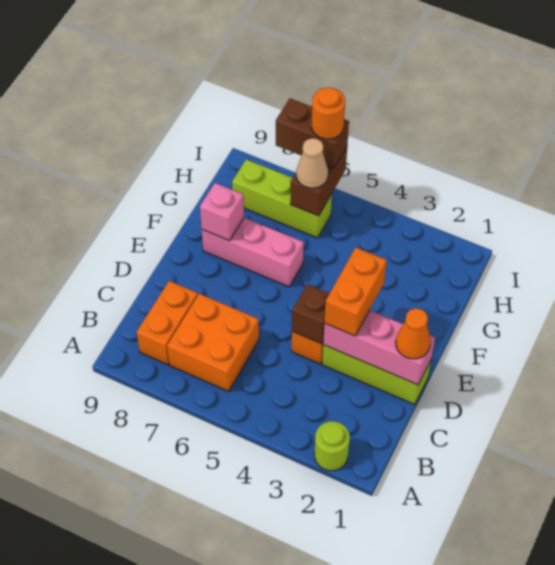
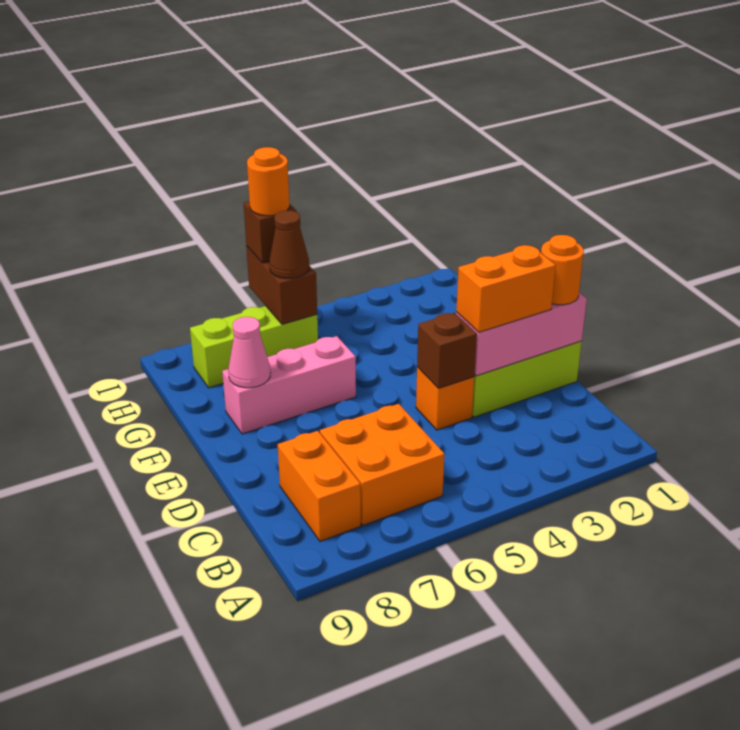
lime round brick A2 level 1 -> none
orange cone D1 level 3 -> orange round brick D1 level 3
orange brick D3:E3 level 3 -> orange brick D2:D3 level 3
pink brick F8 level 2 -> pink cone F8 level 2
tan cone H6 level 3 -> brown cone H6 level 3
brown brick I6:I7 level 3 -> brown brick I6 level 3

